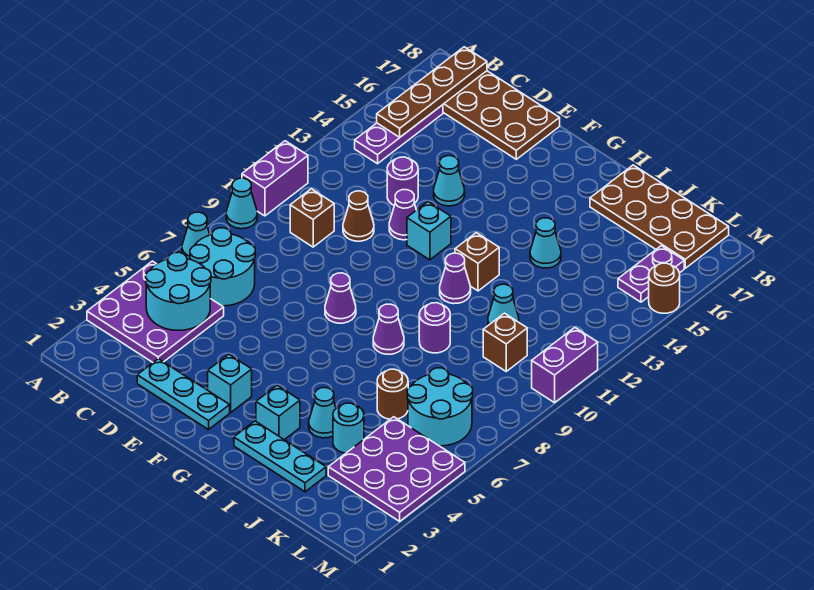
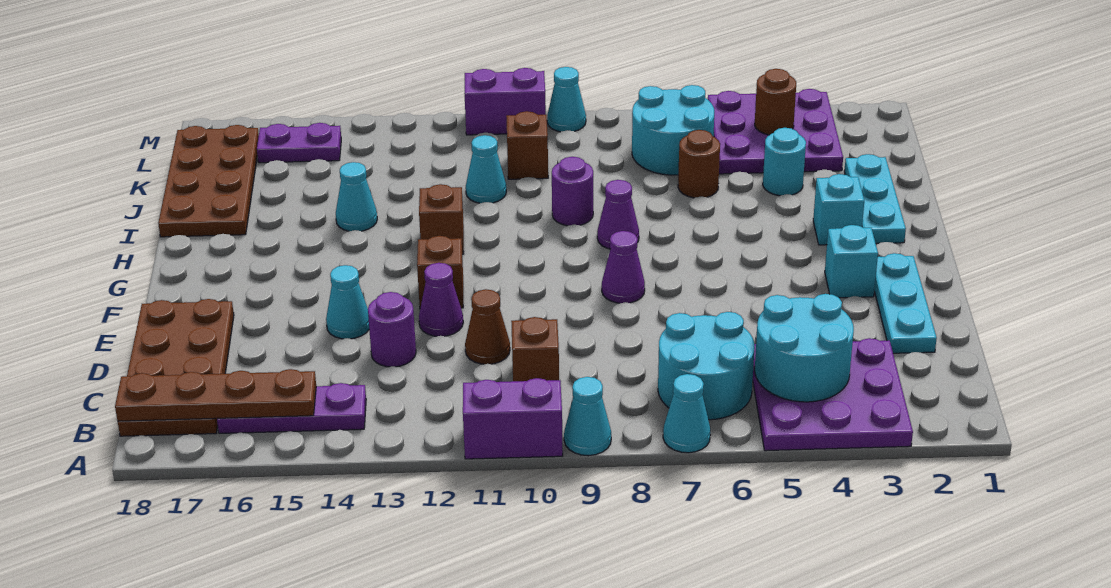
cyan brick F12 level 1 -> brown brick F12 level 1
purple cone H11 level 1 -> none
cyan cone I4 level 1 -> cyan cone M9 level 1
brown round brick M15 level 1 -> brown round brick L4 level 2

